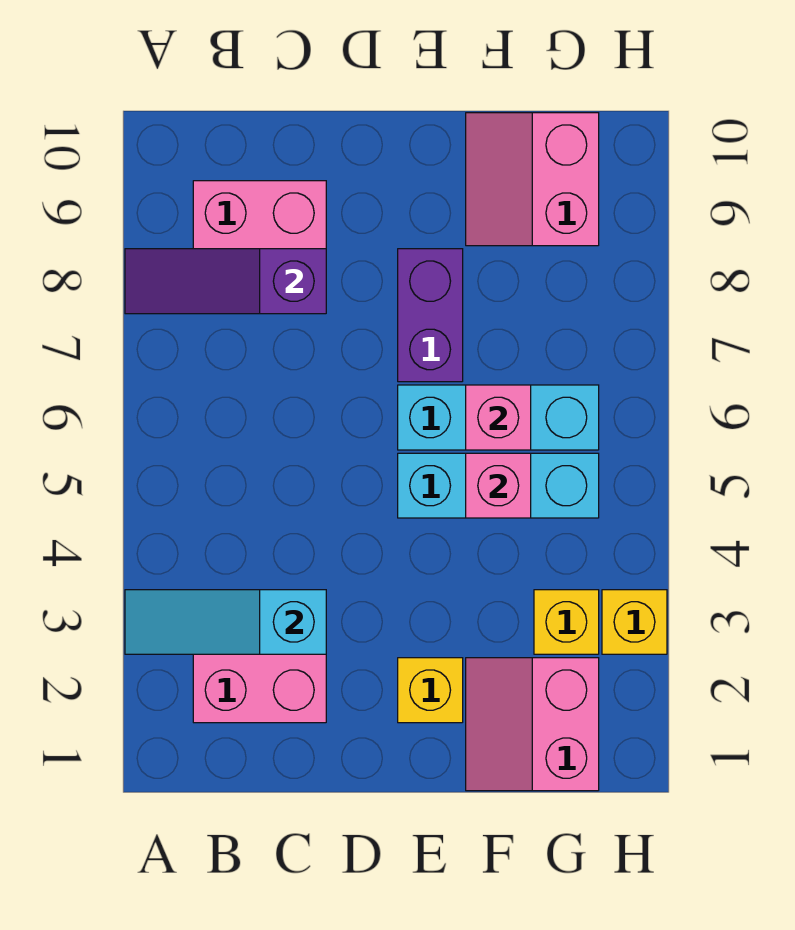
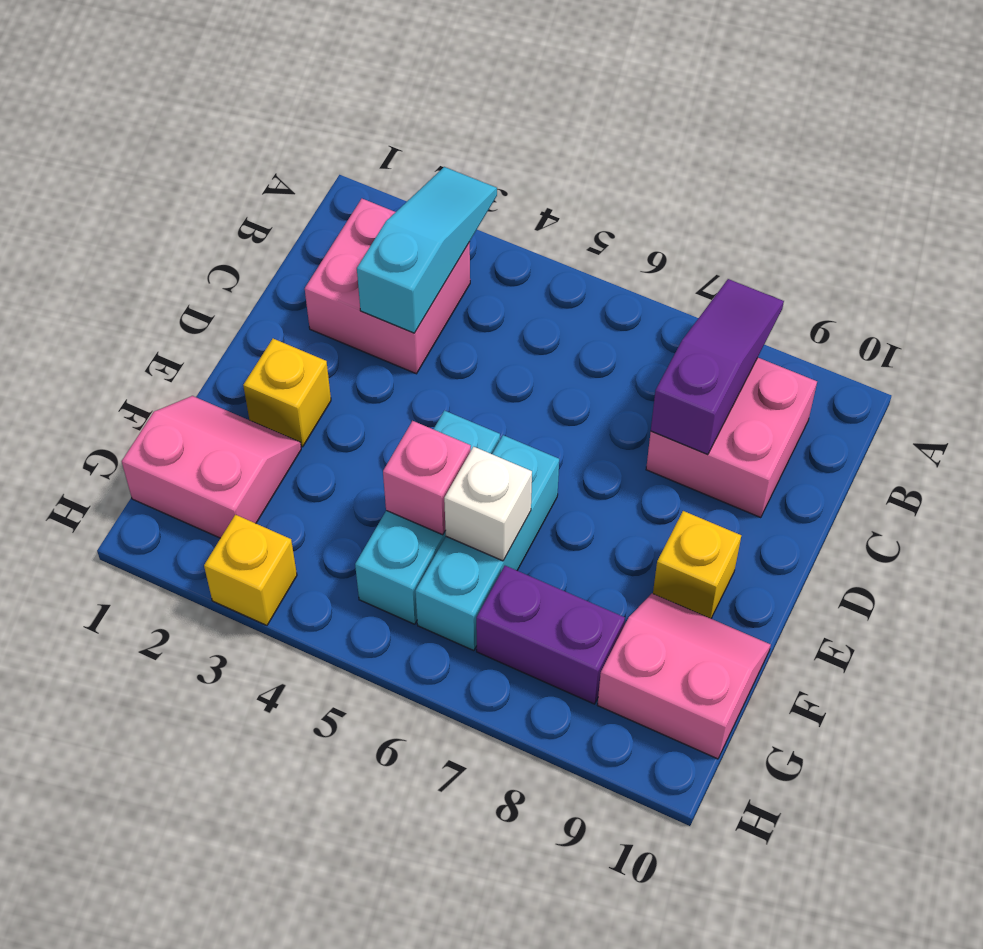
purple brick E7:E8 level 1 -> purple brick G7:G8 level 1
pink brick F6 level 2 -> white brick F6 level 2
yellow brick G3 level 1 -> yellow brick E9 level 1

